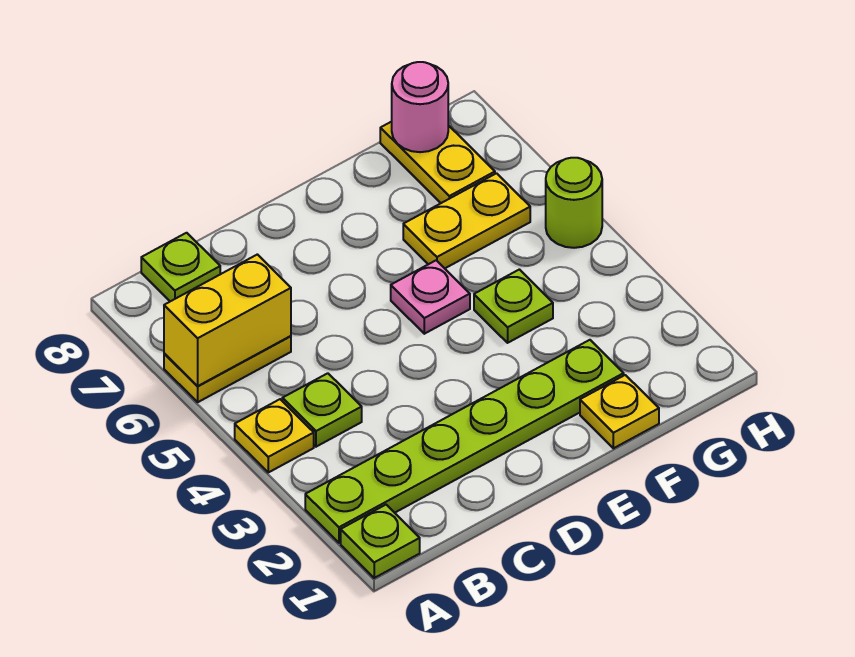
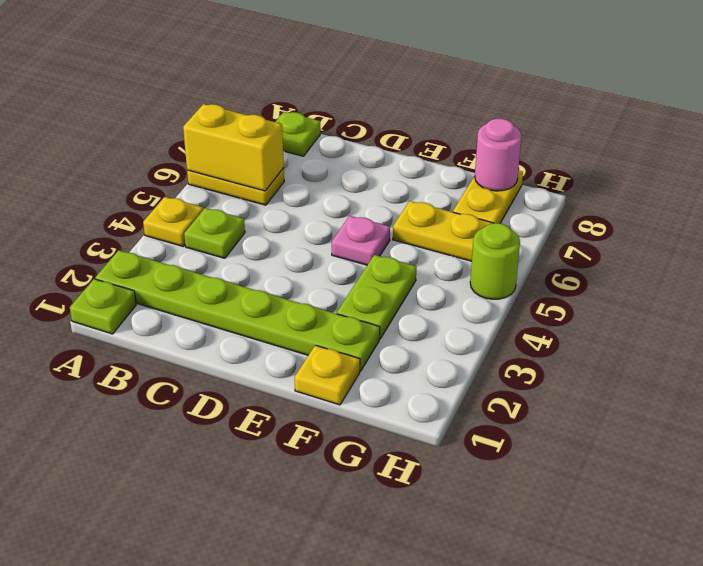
lime plate F4 level 1 -> lime plate F3:F4 level 1

